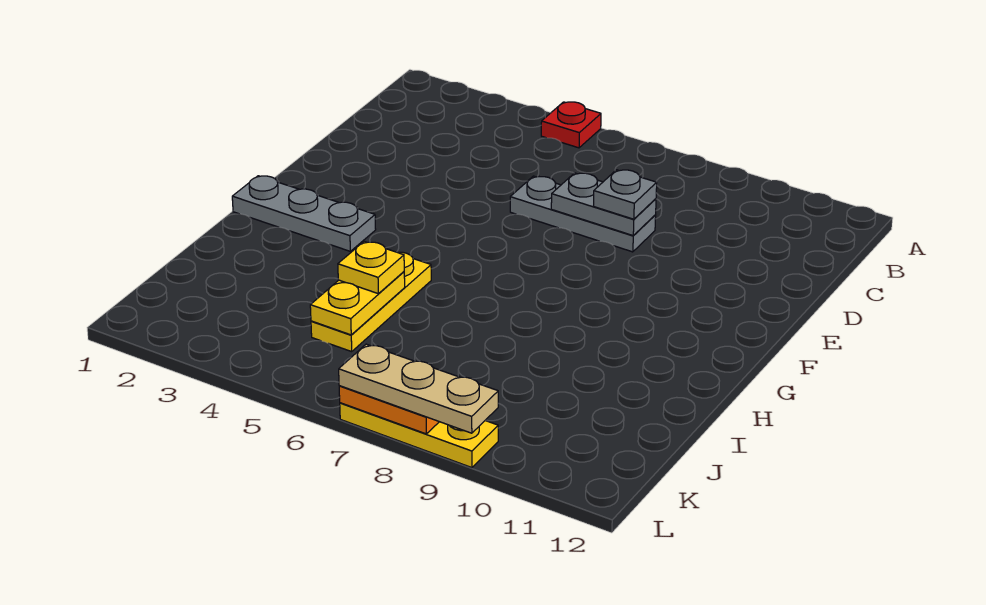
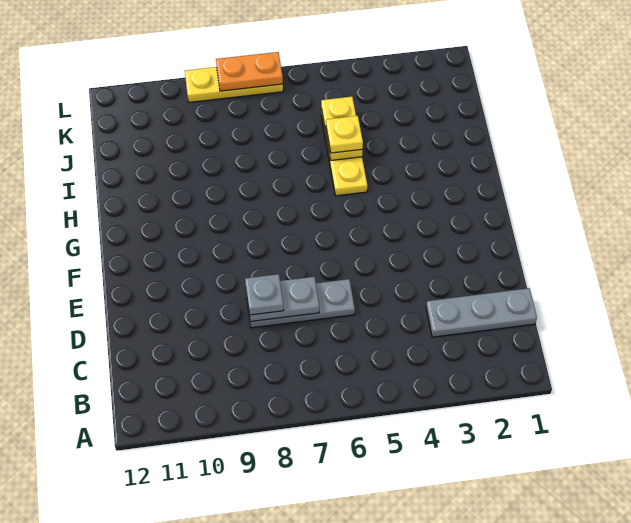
red plate A5 level 1 -> none
grey plate G1:G3 level 1 -> grey plate C1:C3 level 1
tan plate L7:L9 level 3 -> none

